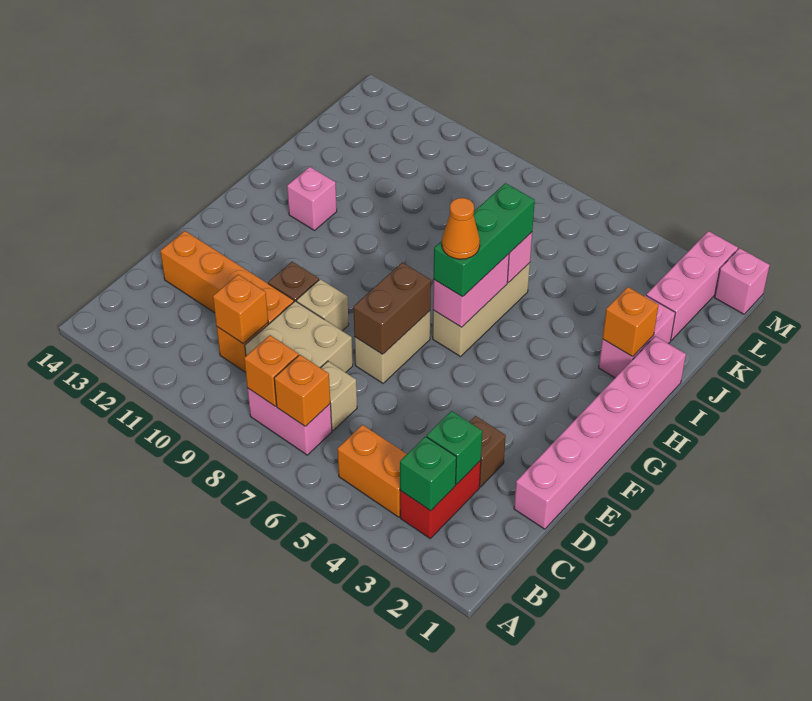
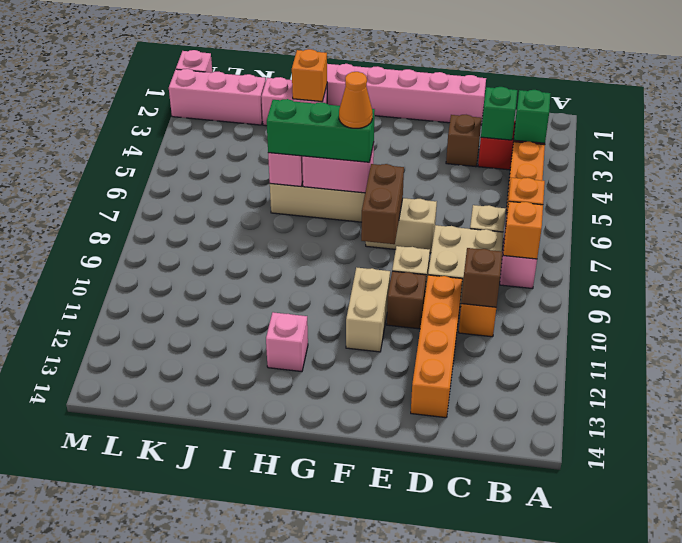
orange brick C10 level 2 -> brown brick C10 level 2
brown brick E7:F7 level 2 -> brown brick F7:F8 level 2
none -> tan brick F10:F11 level 1

